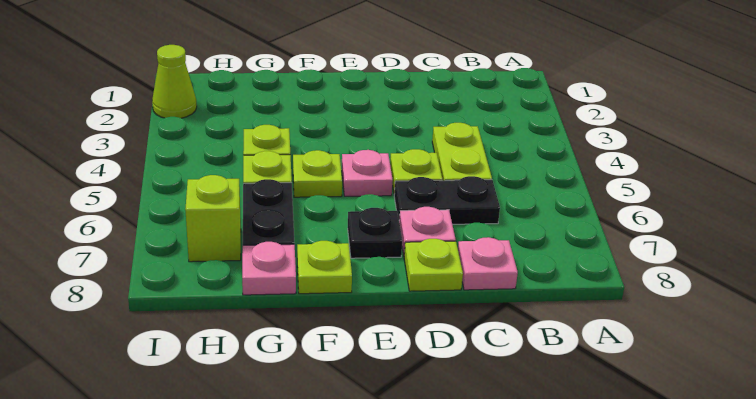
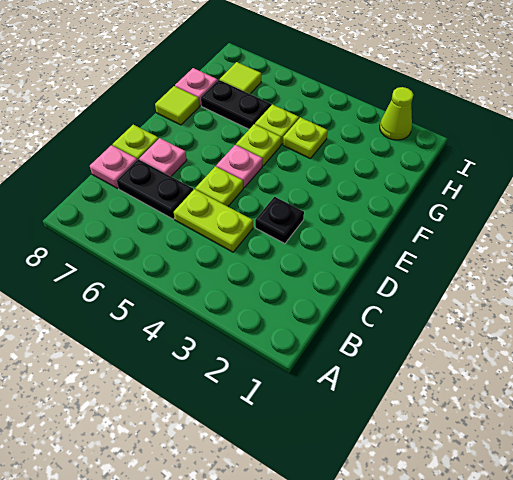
black plate C6:D6 level 1 -> black plate C6:C7 level 1
black plate E7 level 1 -> black plate D3 level 1
lime plate F8 level 1 -> lime tile F8 level 1
lime brick H7 level 1 -> lime tile H7 level 1

